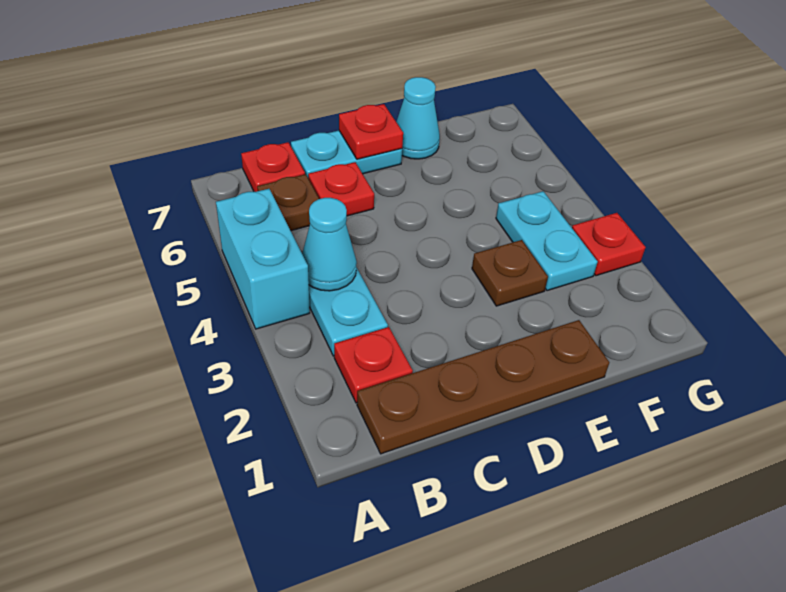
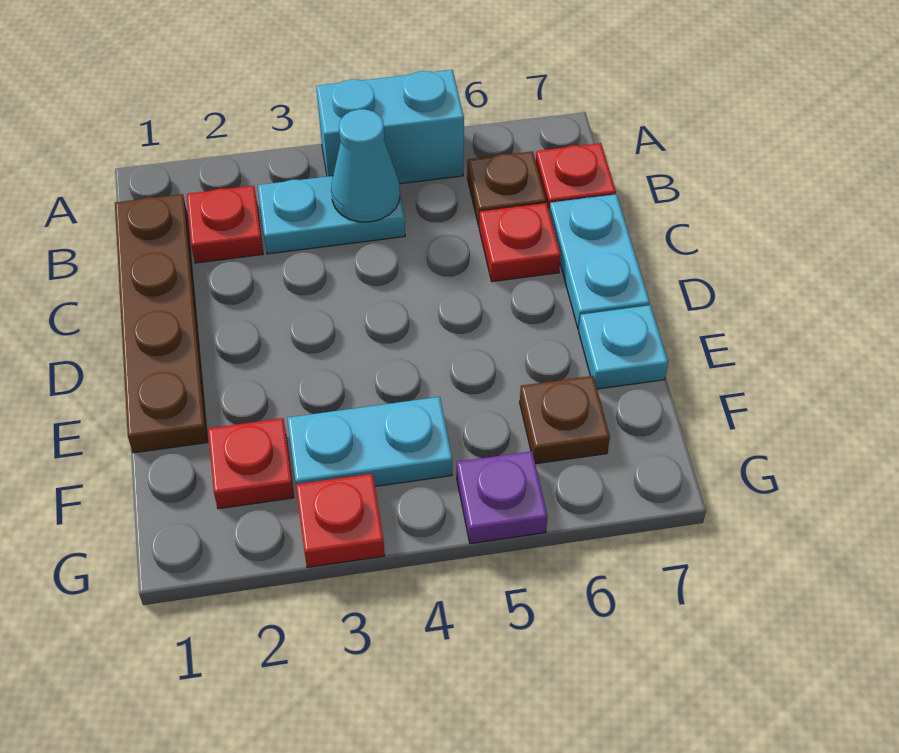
red plate D7 level 2 -> red plate F2 level 1
brown plate E3 level 1 -> brown plate F6 level 1
cyan cone E7 level 1 -> cyan plate E7 level 1
none -> purple plate G5 level 1

